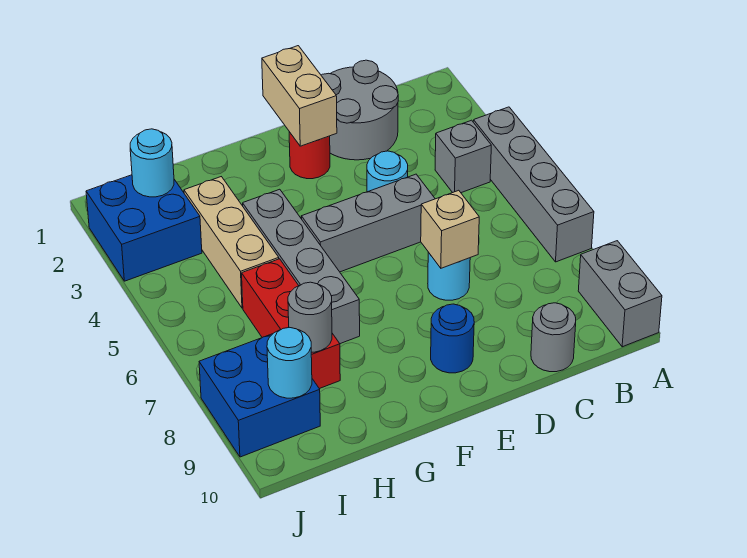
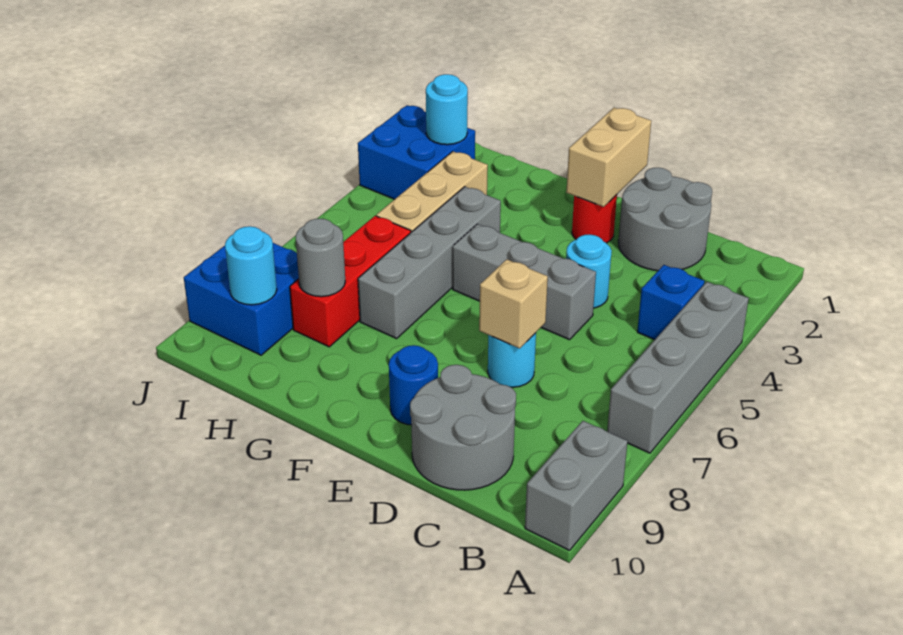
grey brick B4 level 1 -> blue brick B4 level 1
grey round brick C10 level 1 -> grey round brick C9:D10 level 1

